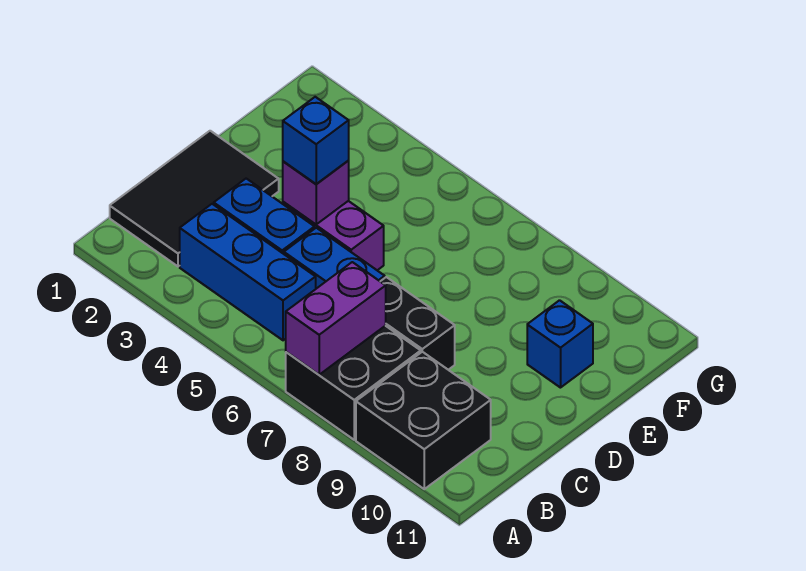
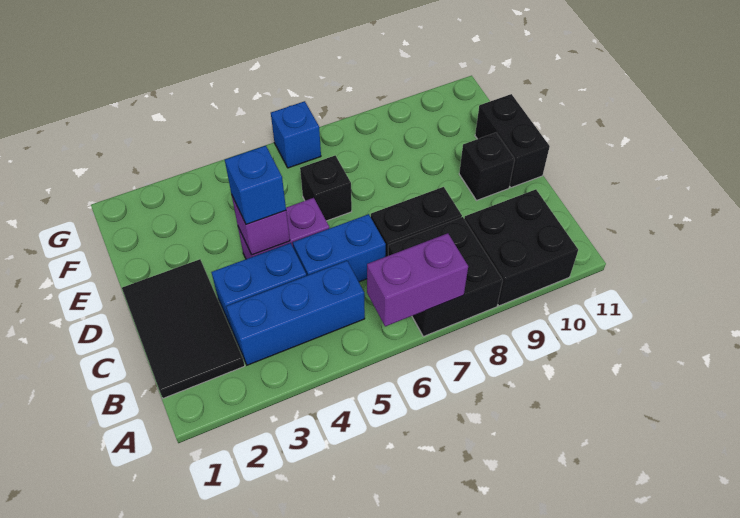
purple brick A7:B7 level 2 -> purple brick A6:A7 level 2
none -> black brick D10 level 1
none -> black brick D11:E11 level 1
none -> black brick E6 level 1
blue brick E10 level 1 -> blue brick G6 level 1

